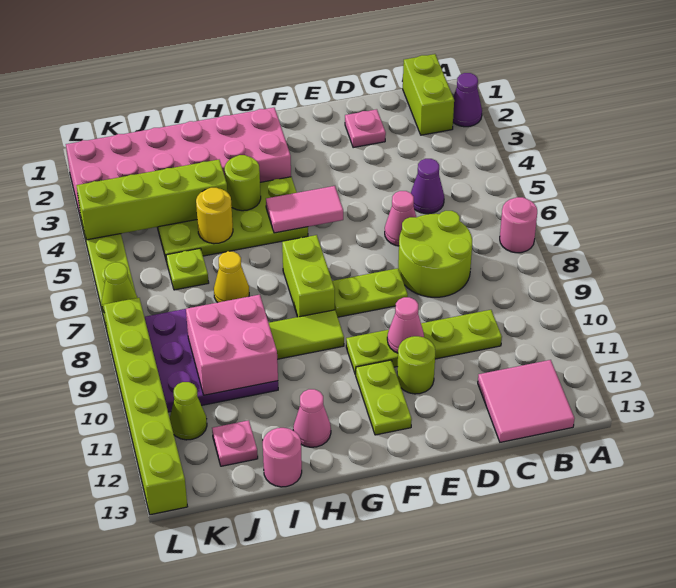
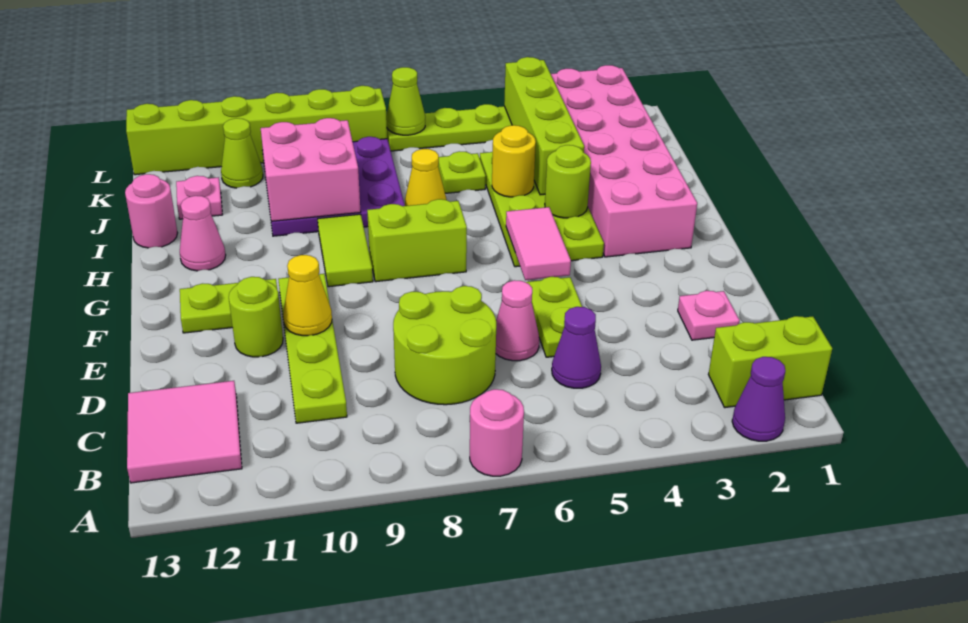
lime plate E8:F8 level 1 -> lime plate D5:E5 level 1
pink cone E10 level 2 -> yellow cone E10 level 2

